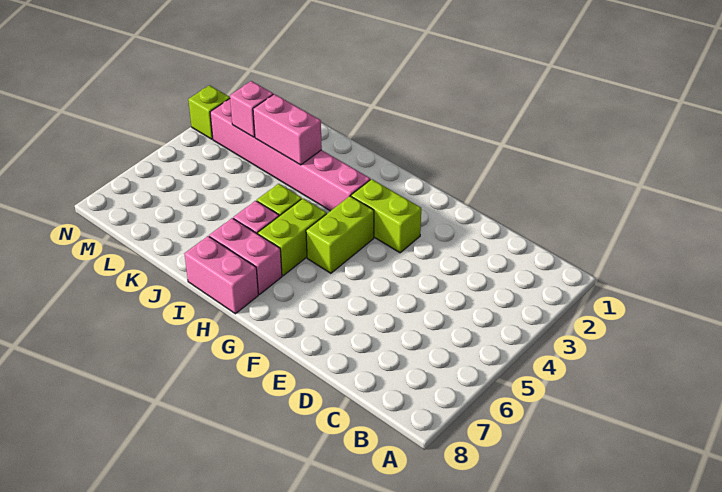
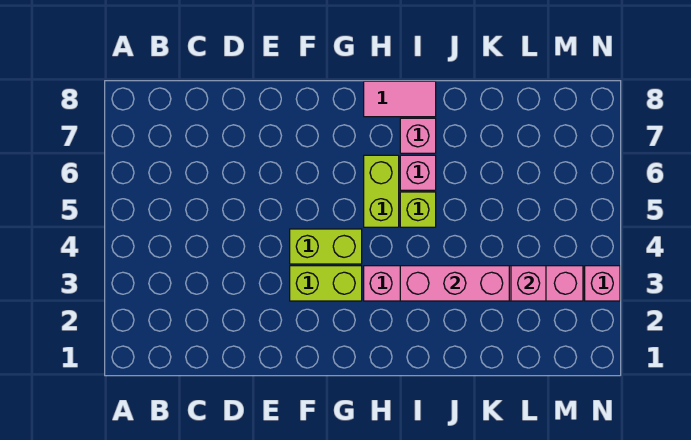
lime brick G4:G5 level 1 -> lime brick F4:G4 level 1
pink brick H7:I7 level 1 -> pink brick I7 level 1
pink brick H8:I8 level 1 -> pink tile H8:I8 level 1
pink brick J3:K3 level 2 -> pink brick I3:K3 level 2
lime brick N3 level 1 -> pink brick N3 level 1

